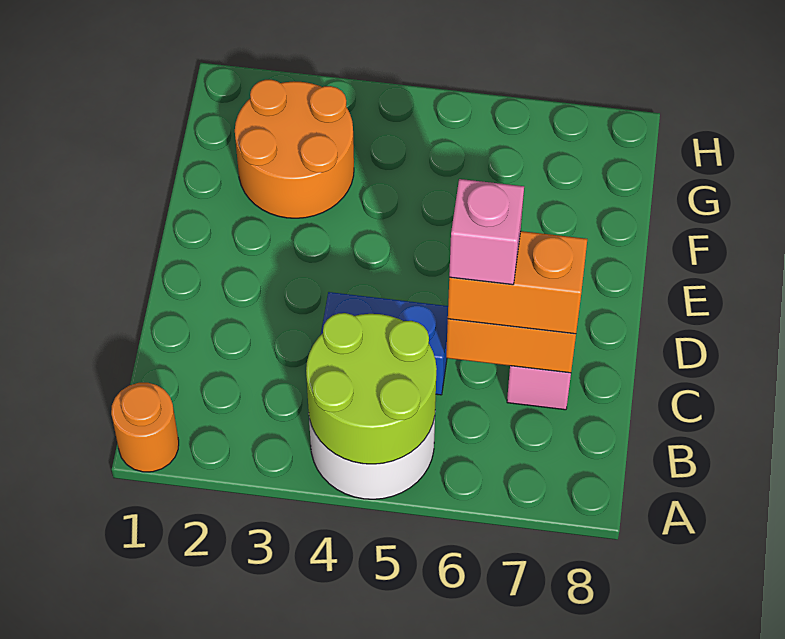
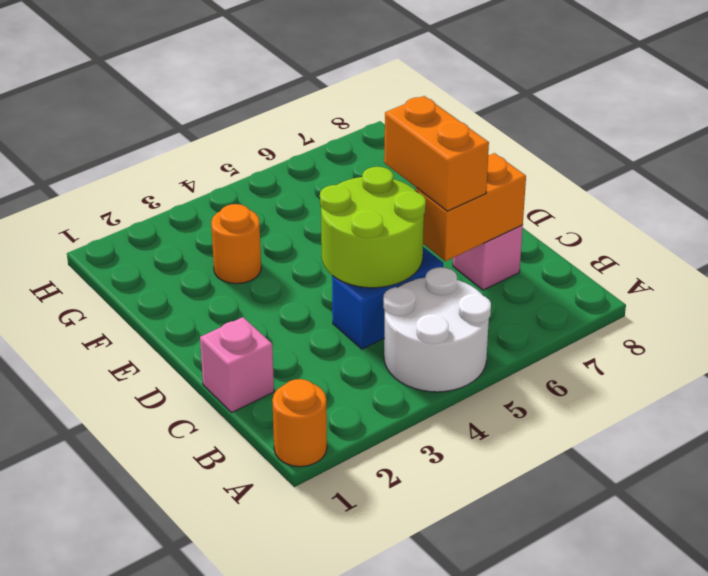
lime round brick A4:B5 level 2 -> lime round brick C4:D5 level 2
orange brick C6:C7 level 3 -> orange brick C6:D6 level 3
pink brick C6 level 4 -> pink brick C1 level 1
orange round brick F2:G3 level 1 -> orange round brick F3 level 1

